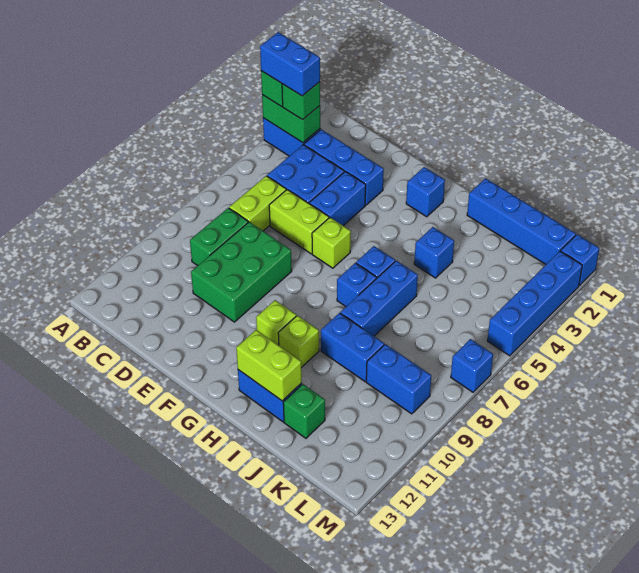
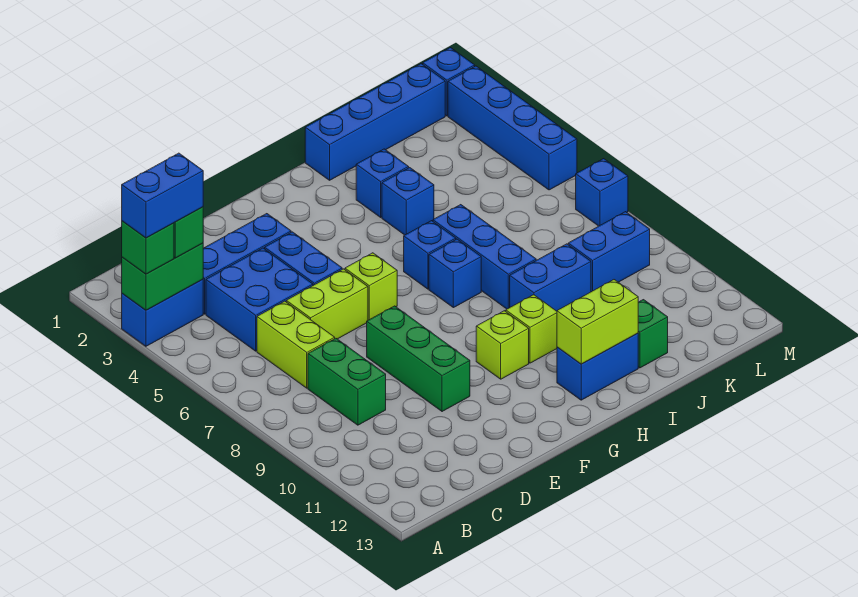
green brick D8:E10 level 1 -> green brick E8:E10 level 1
blue brick G2 level 1 -> blue brick I3 level 1

